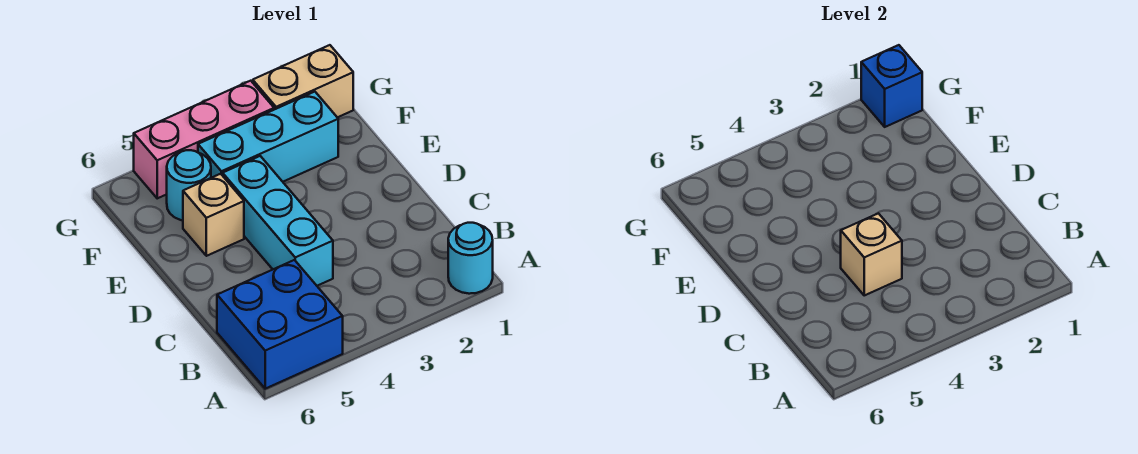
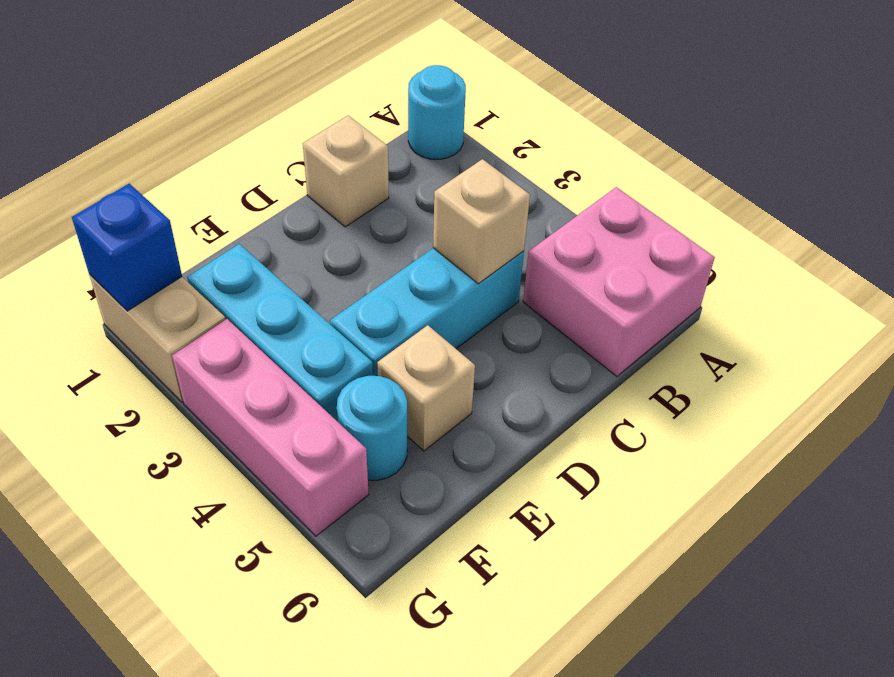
blue brick A5:B6 level 1 -> pink brick A5:B6 level 1
none -> tan brick C1 level 1

